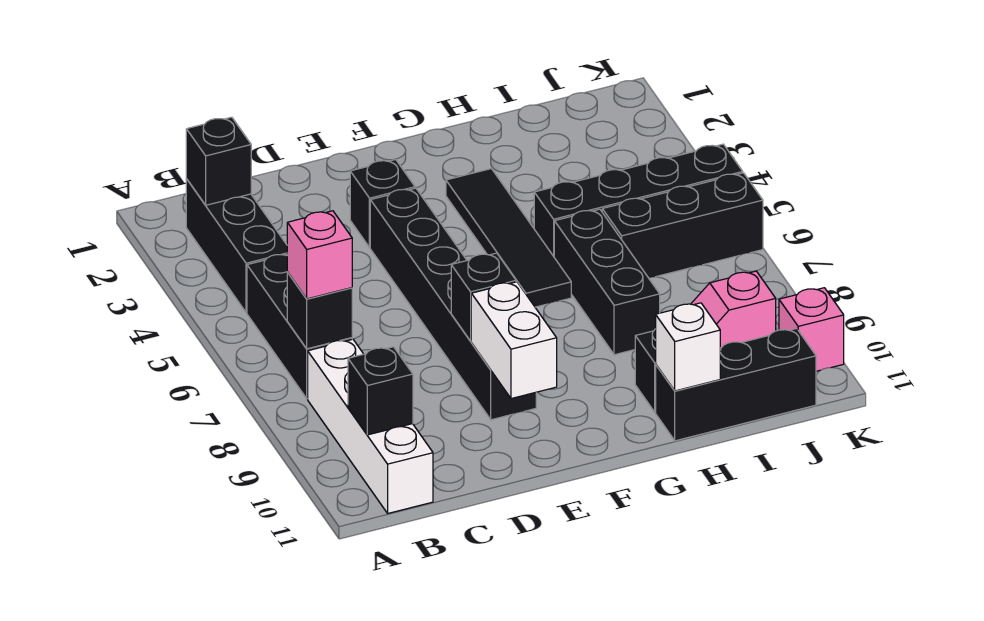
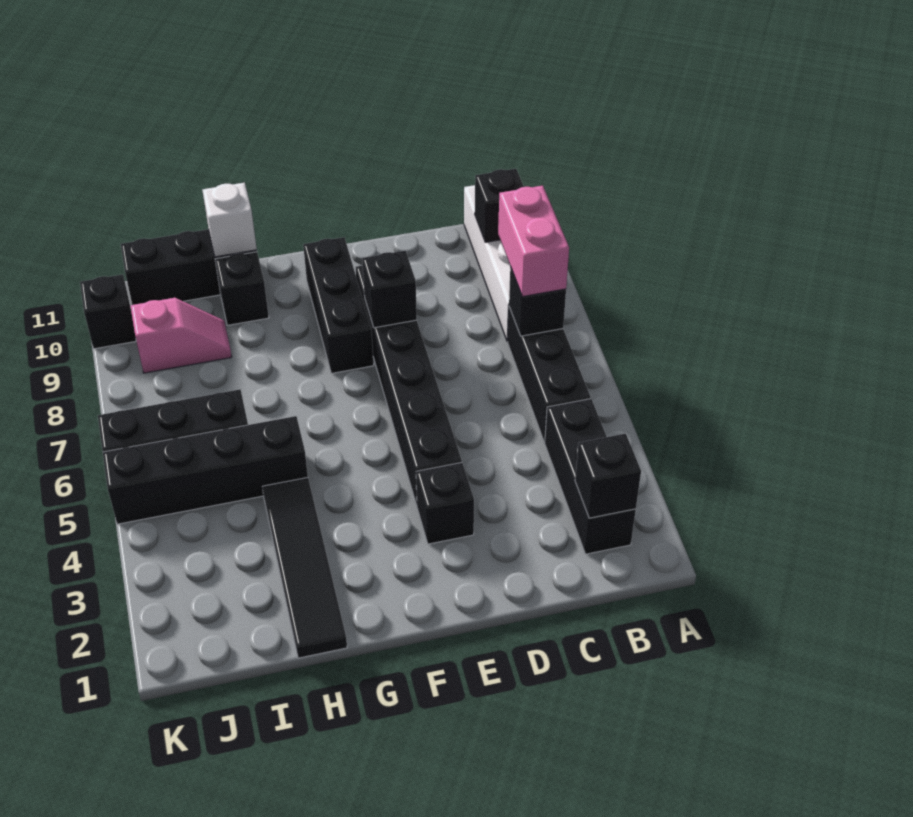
pink brick B7 level 3 -> pink brick B7:B8 level 3
white brick E9:E10 level 2 -> none
black tile G3:G6 level 1 -> black tile H1:H4 level 1
black brick H6:H8 level 1 -> black brick F8:F10 level 1
pink brick K10 level 1 -> black brick K10 level 1

